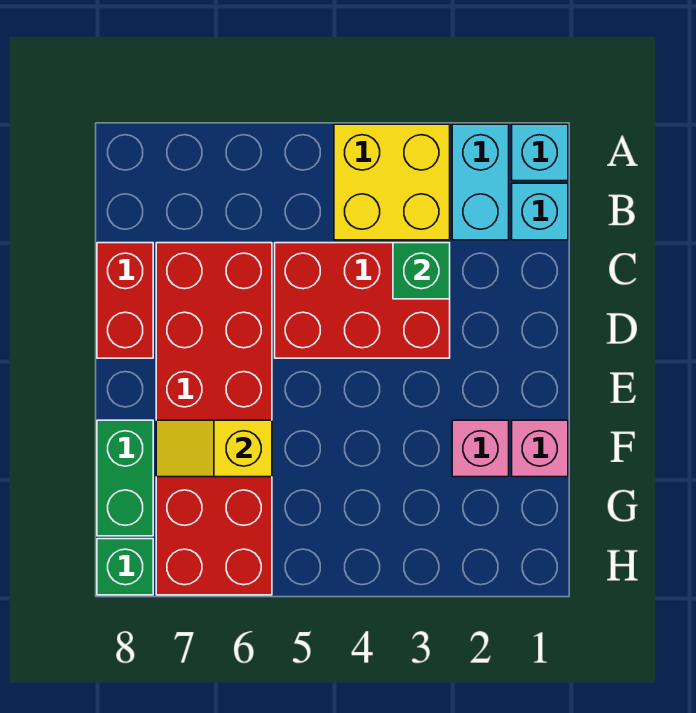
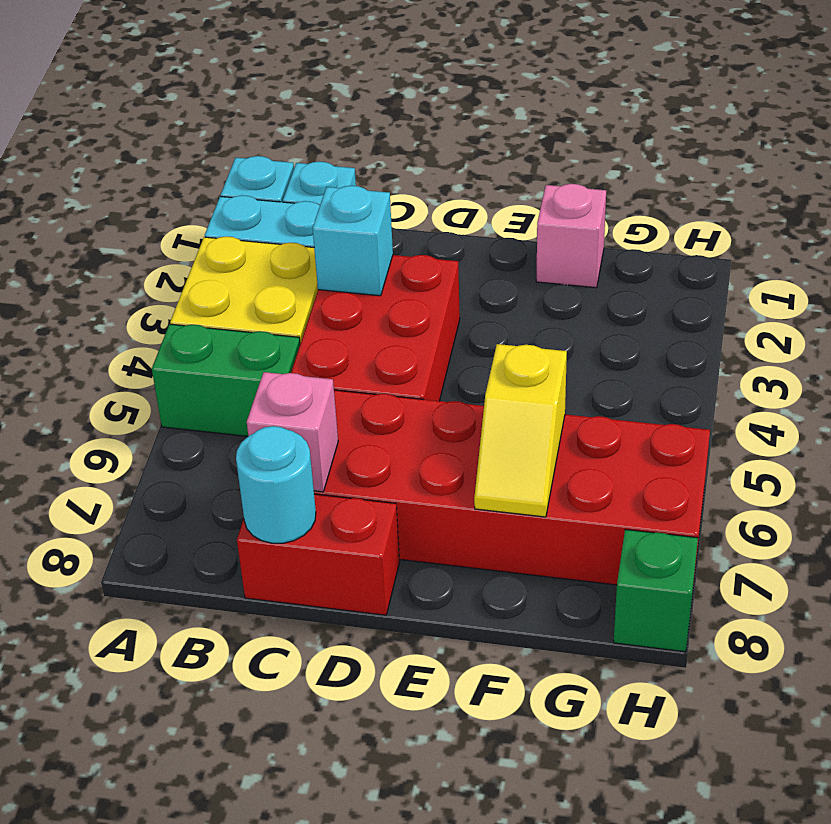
green brick C3 level 2 -> cyan brick C3 level 2
none -> cyan round brick C8 level 2
pink brick F2 level 1 -> pink brick C7 level 2
green brick F8:G8 level 1 -> green brick A5:B5 level 1

